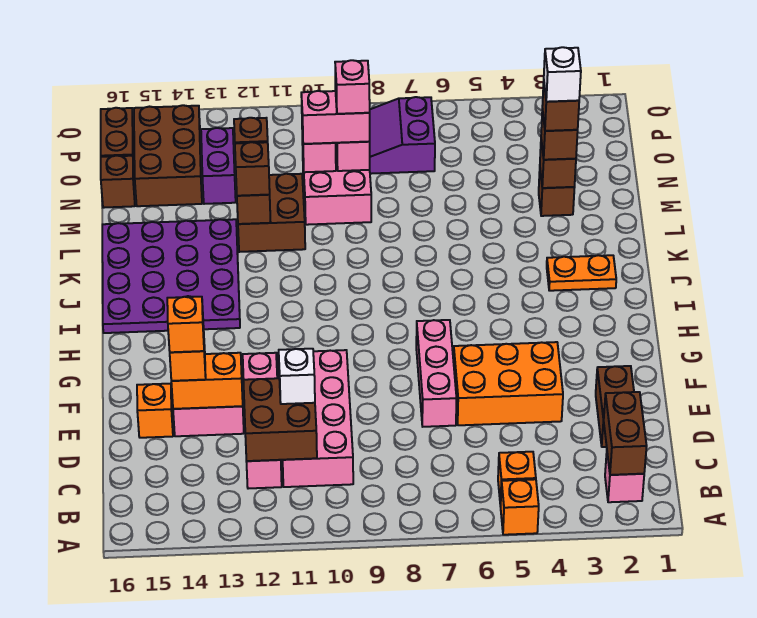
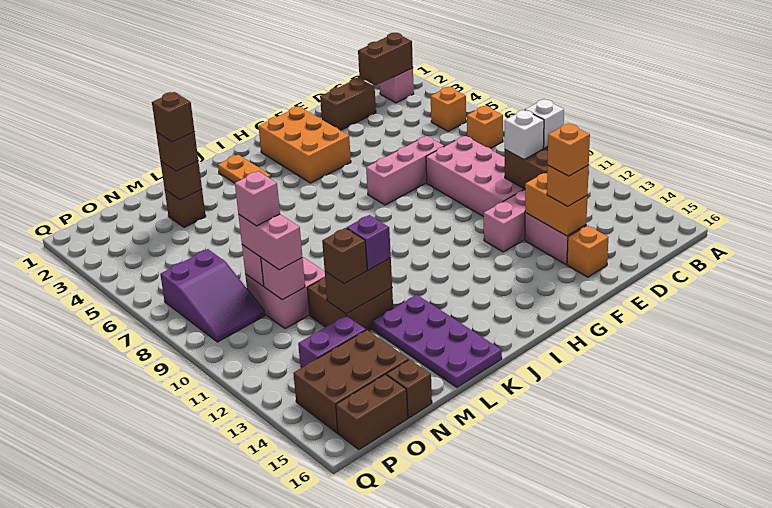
orange brick A5 level 1 -> orange brick B7 level 1
pink brick C10:F11 level 1 -> pink brick D8:E11 level 1
orange brick E4:F6 level 1 -> orange brick G2:H4 level 1
purple plate I13:L16 level 1 -> purple plate K13:L16 level 1
brown brick L12 level 3 -> purple brick L12 level 3
white brick M3 level 5 -> white brick C11 level 3

